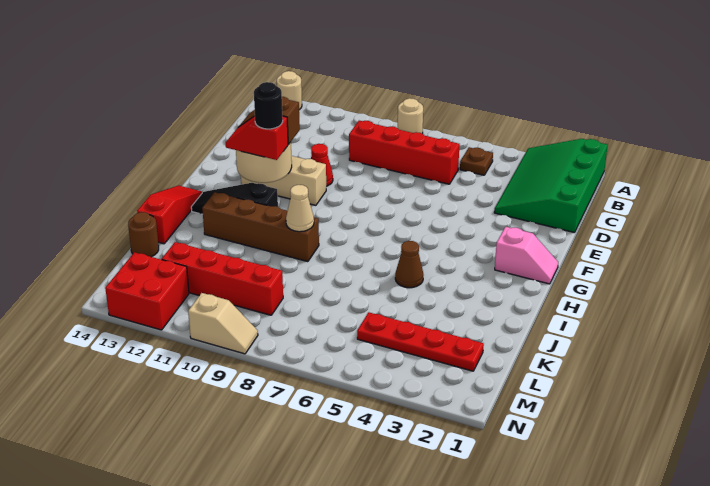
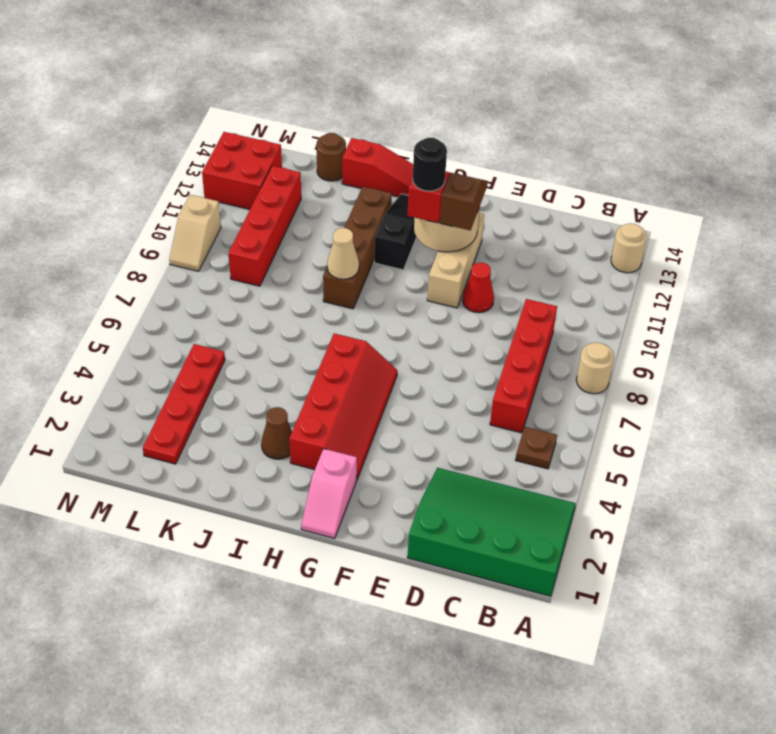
none -> red slope G3:H6 level 1 top H
brown cone I5 level 1 -> brown cone I3 level 1

